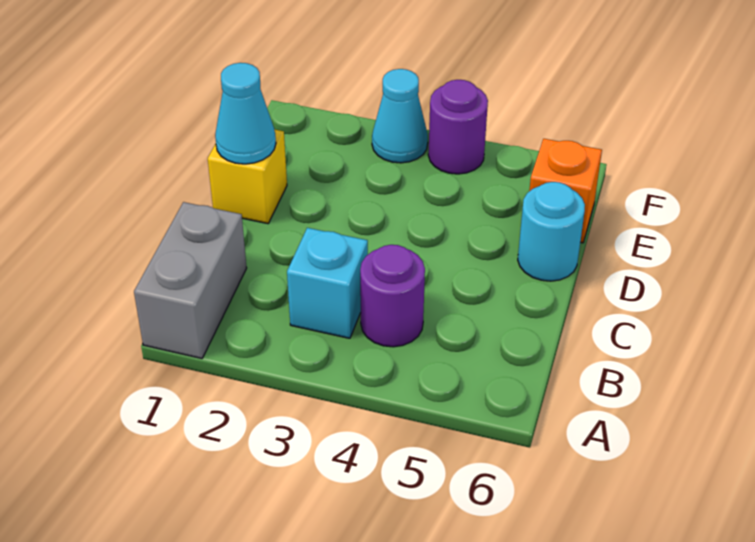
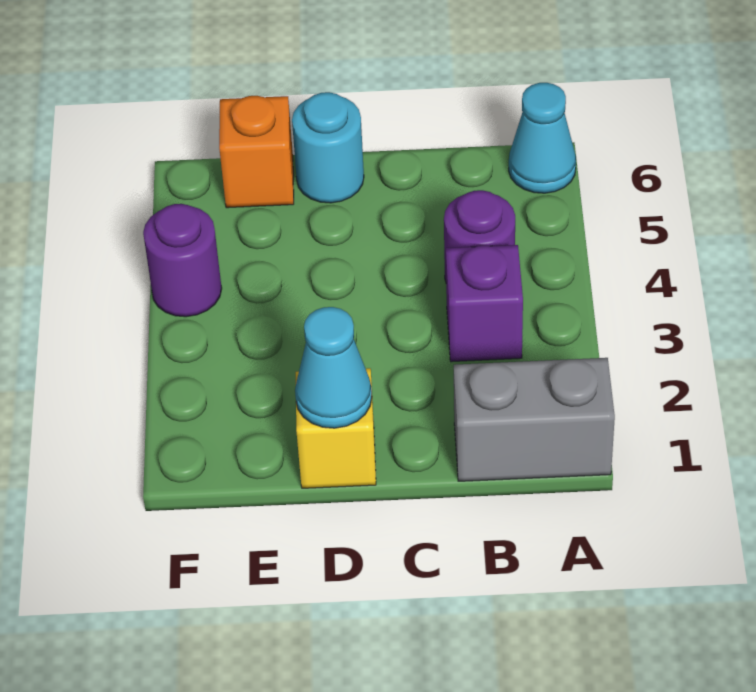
cyan brick B3 level 1 -> purple brick B3 level 1
cyan cone F3 level 1 -> cyan cone A6 level 1

